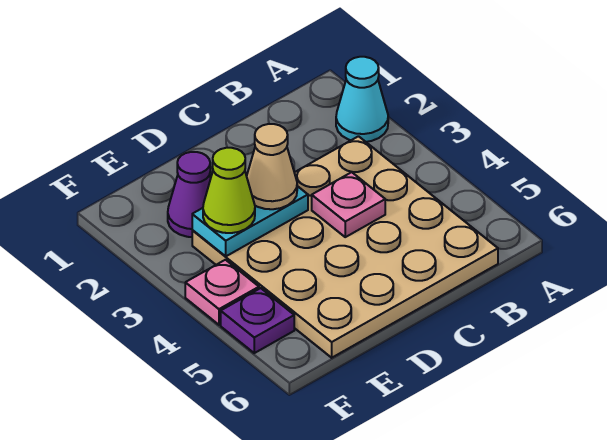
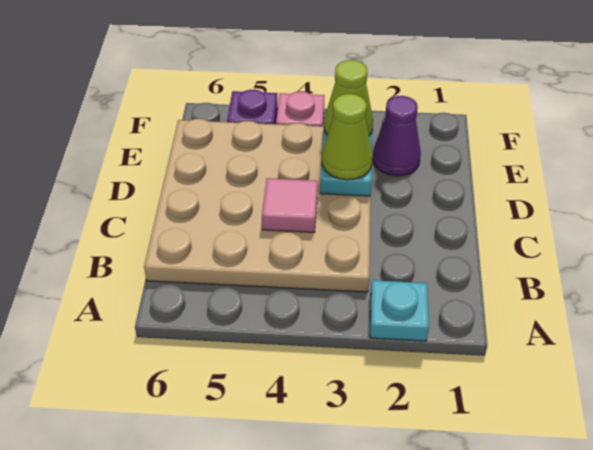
cyan cone A2 level 1 -> cyan plate A2 level 1
pink plate C4 level 2 -> pink tile C4 level 2
tan cone D3 level 3 -> lime cone D3 level 3

